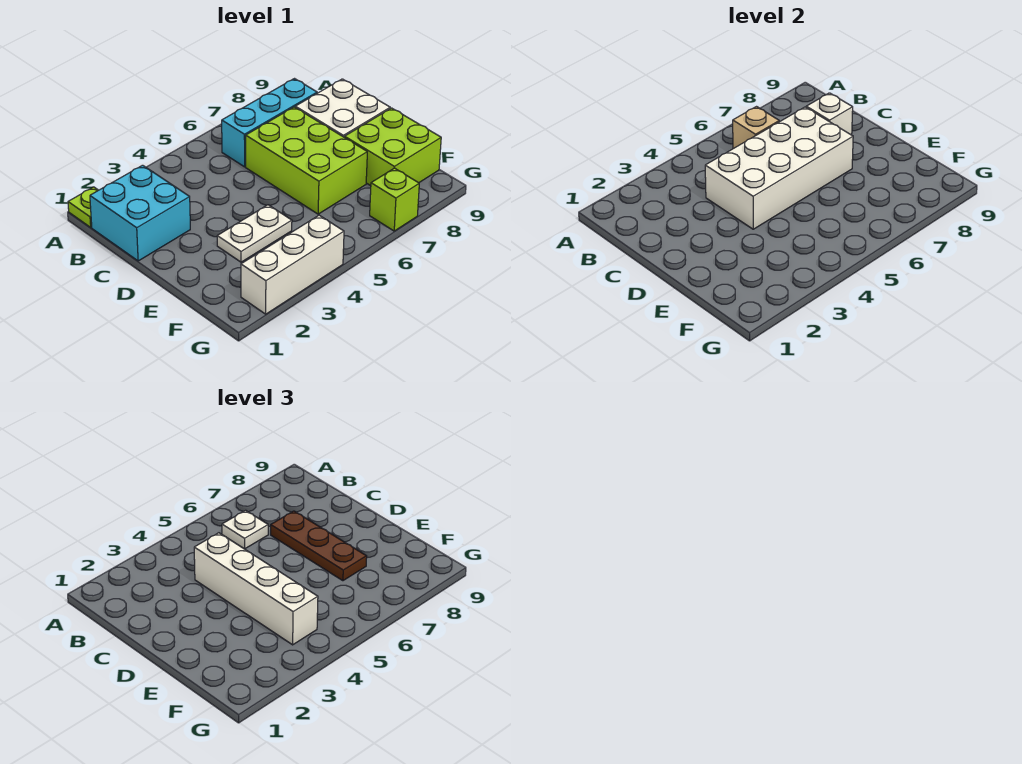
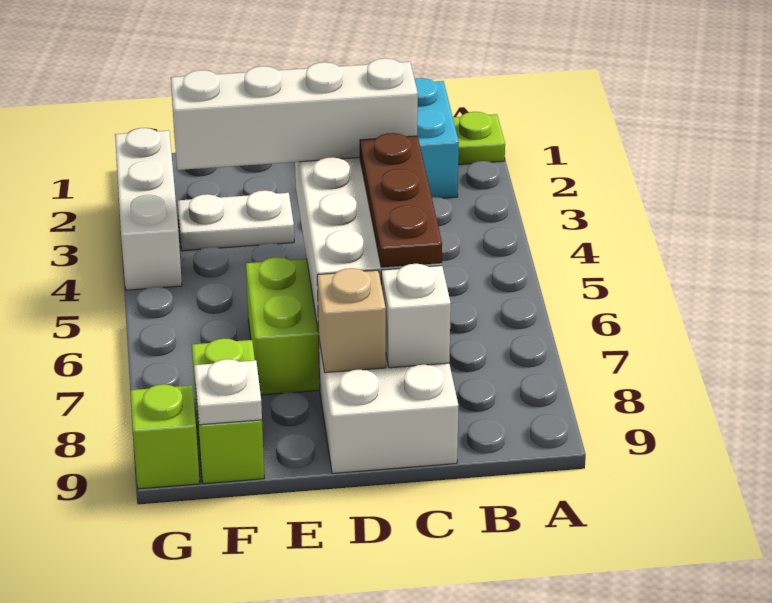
cyan brick B6:B8 level 1 -> none
tan brick B6 level 2 -> tan brick D8 level 2
white plate B6 level 3 -> white plate F9 level 2
brown plate C7:E7 level 3 -> brown plate C5:C7 level 3
white plate E3:E4 level 1 -> white plate E3:F3 level 1
lime brick E8:F9 level 1 -> lime brick F8:F9 level 1
lime brick G7 level 1 -> lime brick G9 level 1

